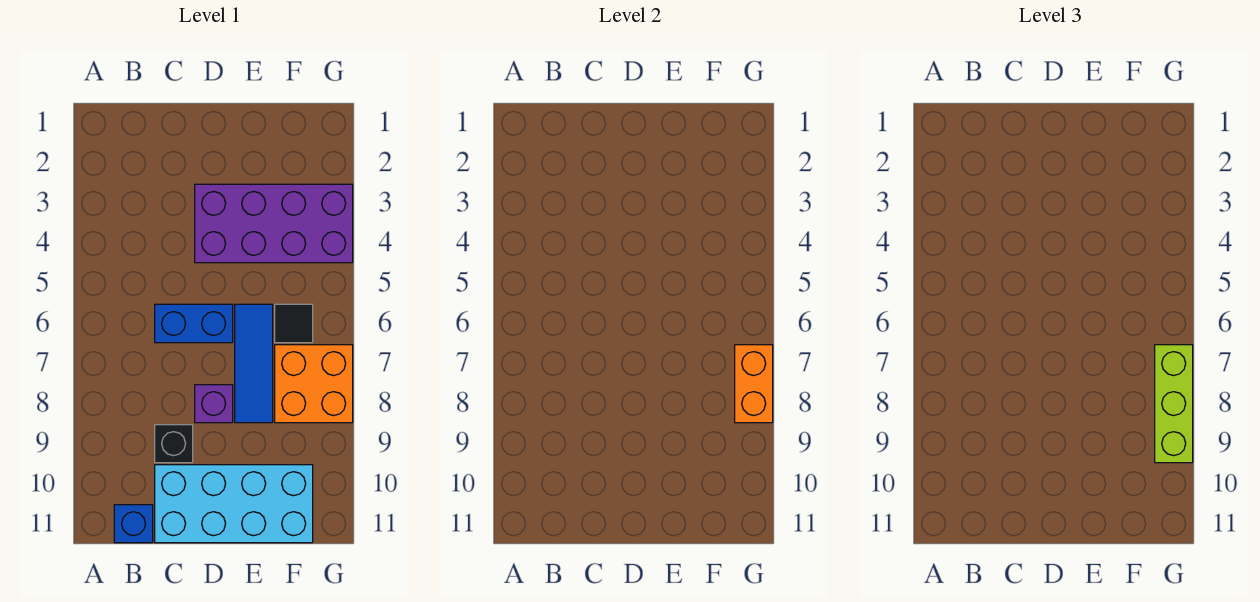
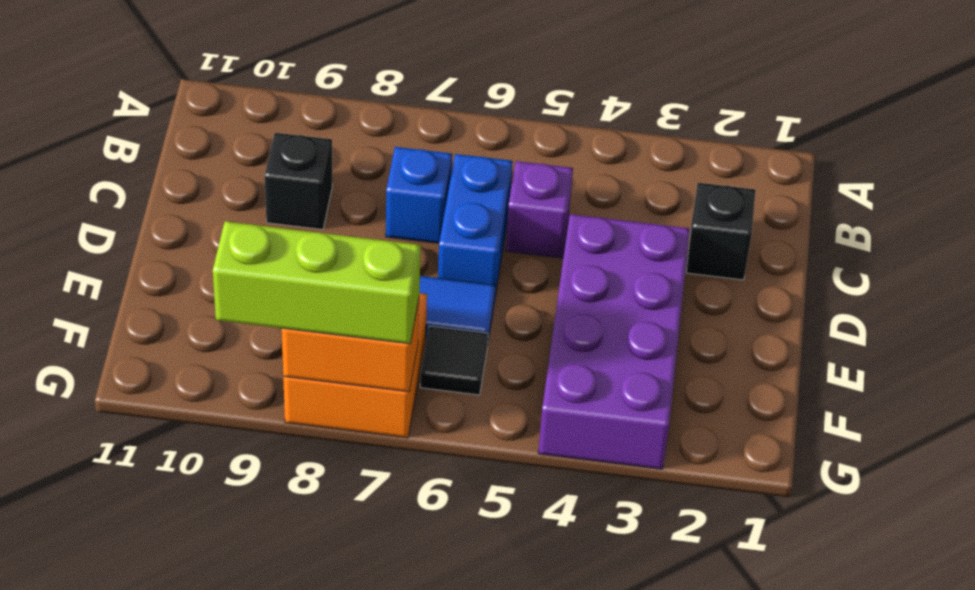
blue brick B11 level 1 -> blue brick C7 level 1
none -> black brick C2 level 1
cyan brick C10:F11 level 1 -> none
purple brick D8 level 1 -> purple brick C5 level 1

